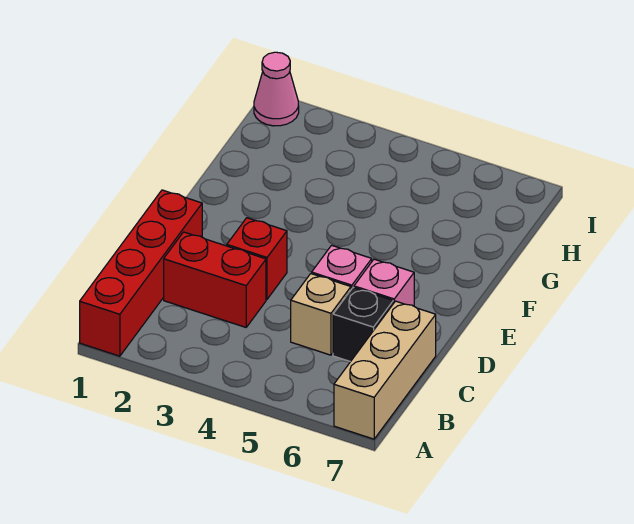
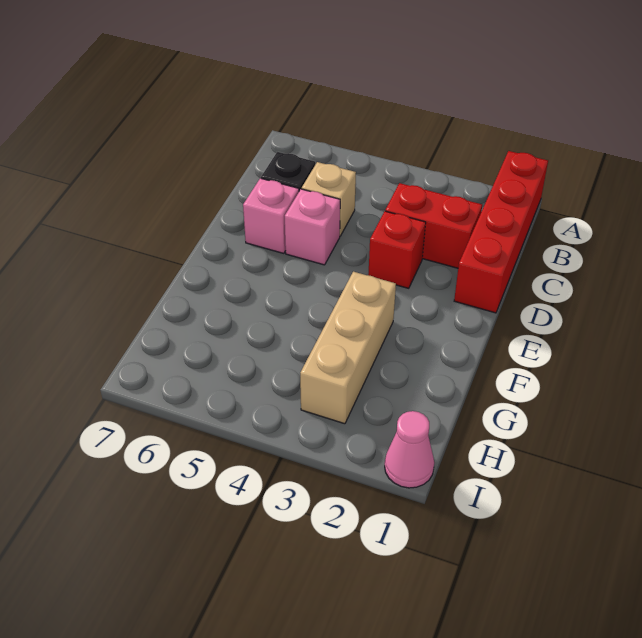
tan brick A7:C7 level 1 -> tan brick F3:H3 level 1

